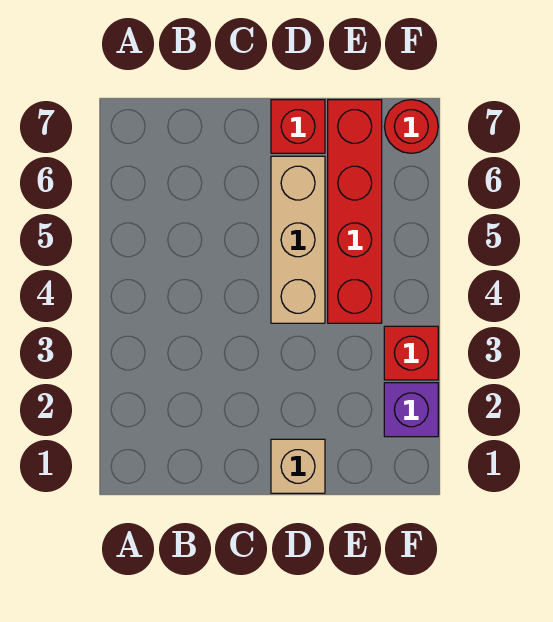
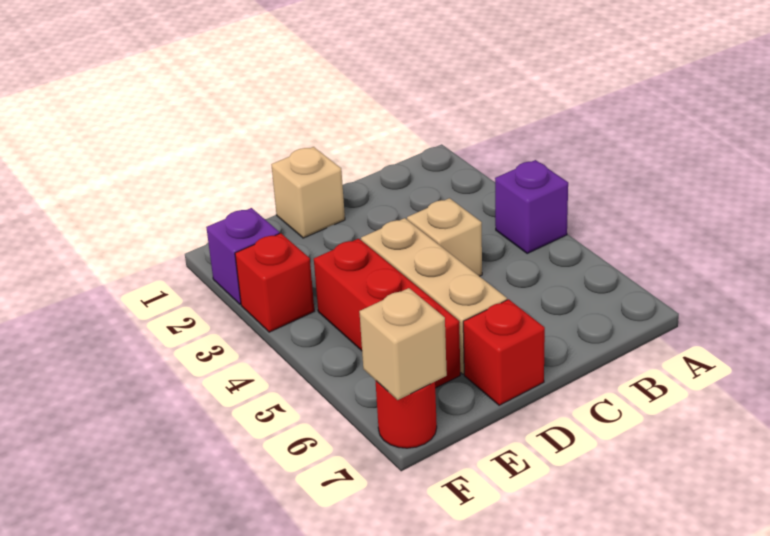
none -> purple brick A4 level 1
none -> tan brick C4 level 1
red brick E4:E7 level 1 -> red brick E4:E6 level 1
none -> tan brick F7 level 2

